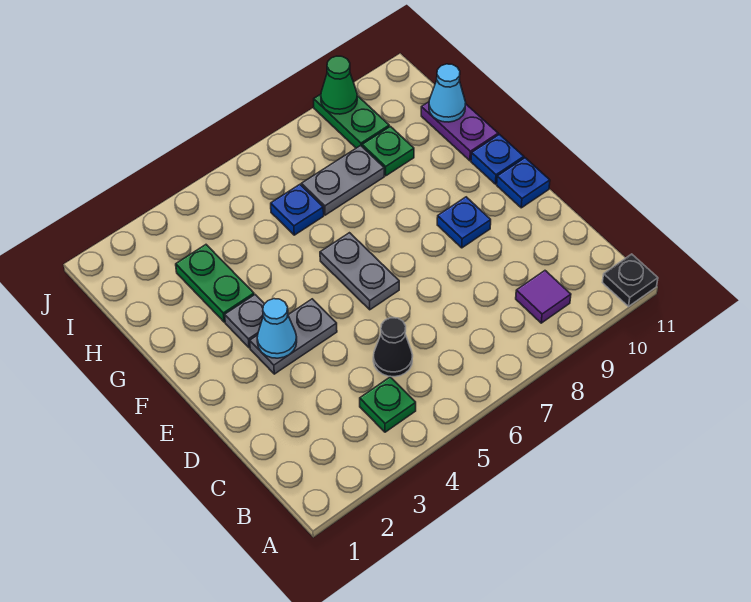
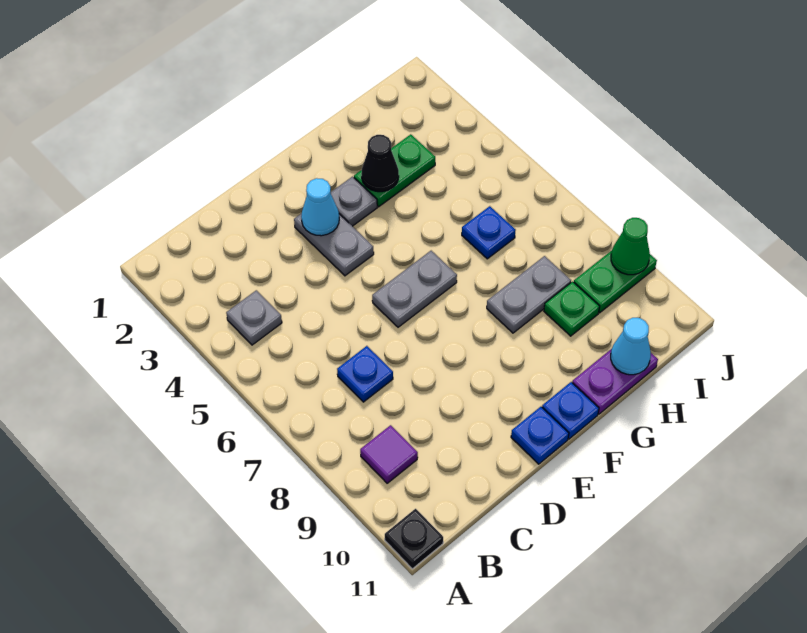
green plate B4 level 1 -> grey plate B4 level 1
black cone C5 level 1 -> black cone G3 level 2
blue plate E9 level 1 -> blue plate C7 level 1
grey plate H7:H8 level 1 -> grey plate G8:H8 level 1

